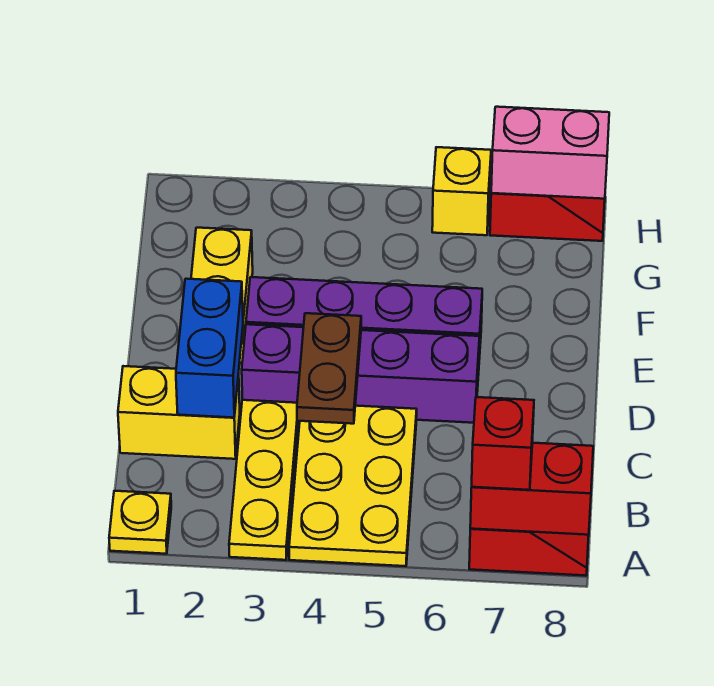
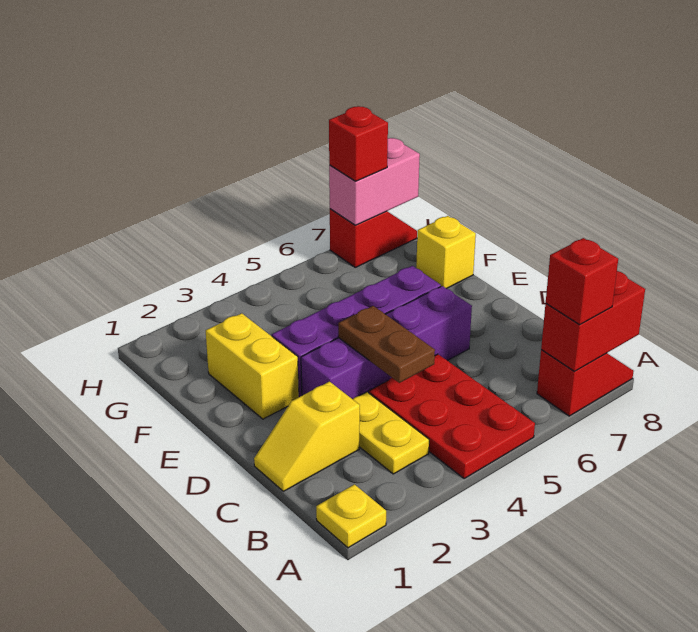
yellow plate A3:C3 level 1 -> yellow plate B3:C3 level 1
yellow plate A4:C5 level 1 -> red plate A4:C5 level 1
yellow brick C1:C2 level 1 -> yellow slope C1:C2 level 1 top 2
blue brick C2:D2 level 2 -> none
yellow brick H6 level 1 -> yellow brick F8 level 1
none -> red brick H7 level 3

